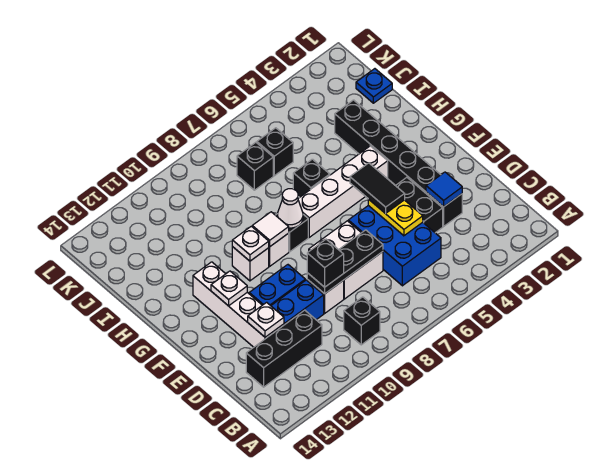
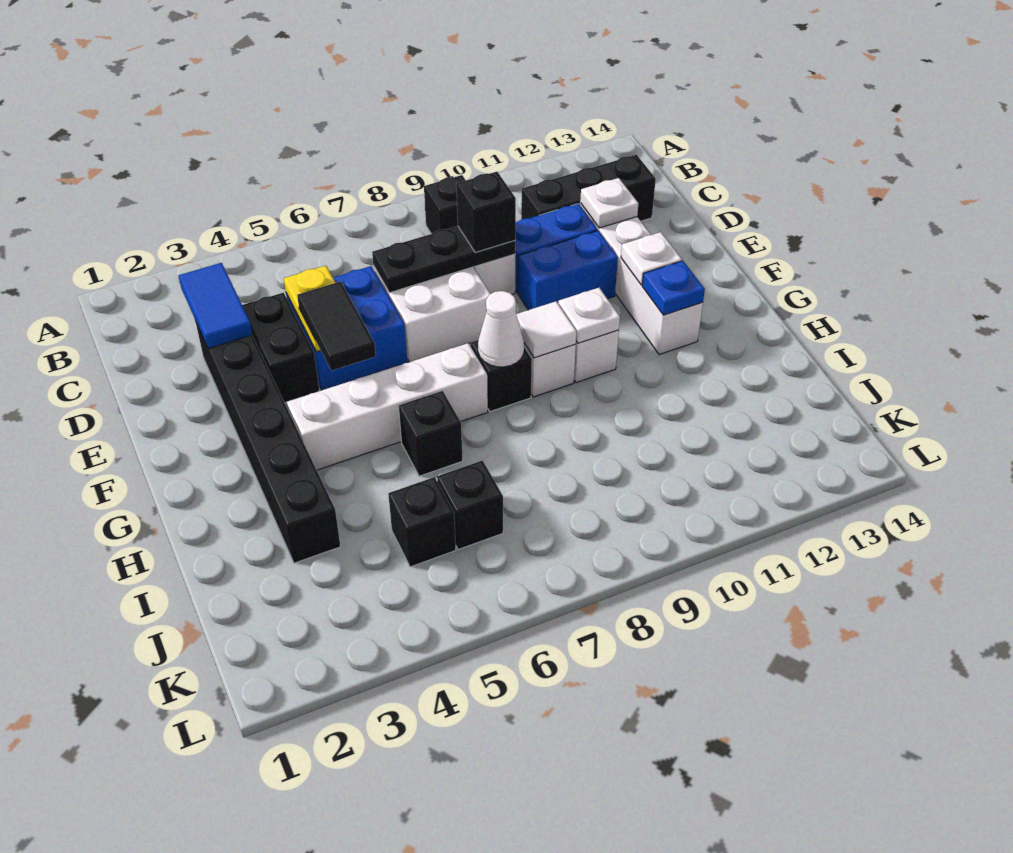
blue brick C5:E6 level 1 -> blue brick D5:E6 level 1
blue tile D3 level 2 -> blue tile C3:D3 level 2
blue plate J1 level 1 -> blue plate G12 level 2
black brick J7 level 1 -> black brick J5 level 1

